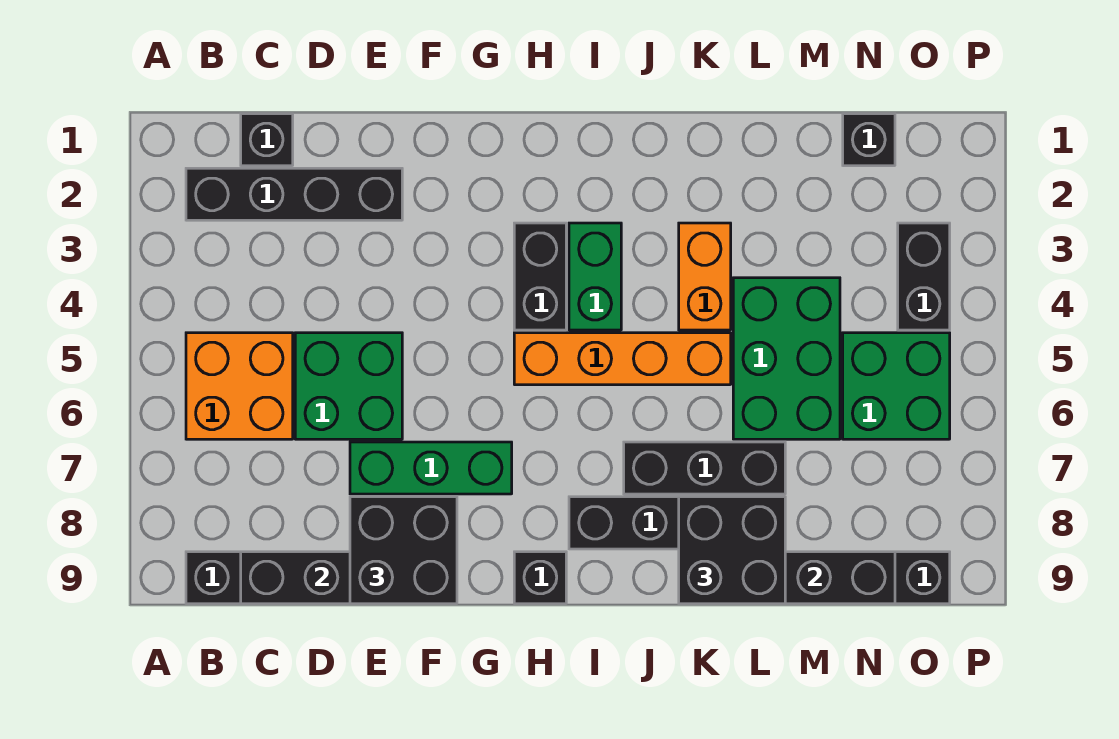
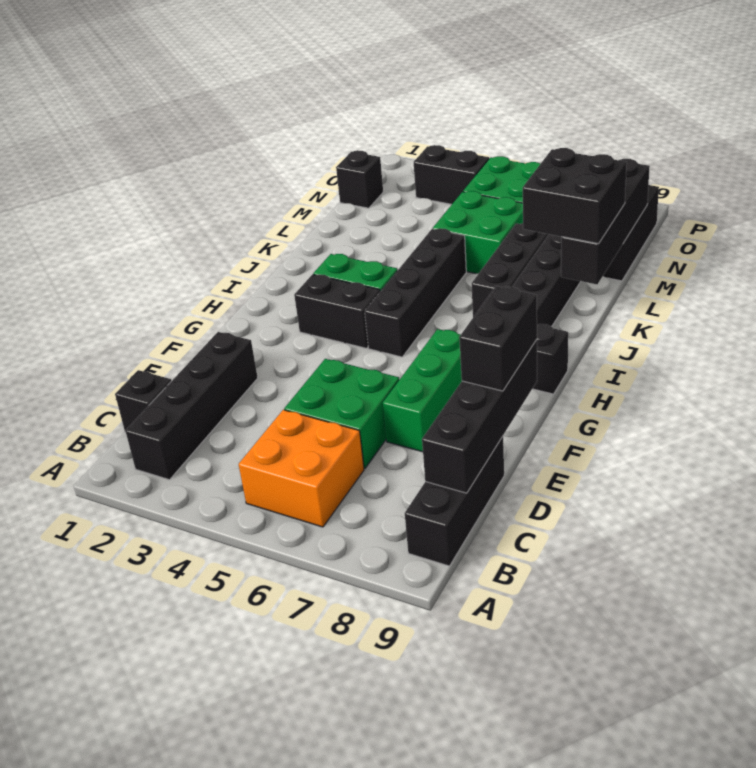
black brick E8:F9 level 3 -> black brick E9:F9 level 3
orange brick H5:K5 level 1 -> black brick H5:K5 level 1
orange brick K3:K4 level 1 -> none
green brick L4:M6 level 1 -> green brick L5:M6 level 1

